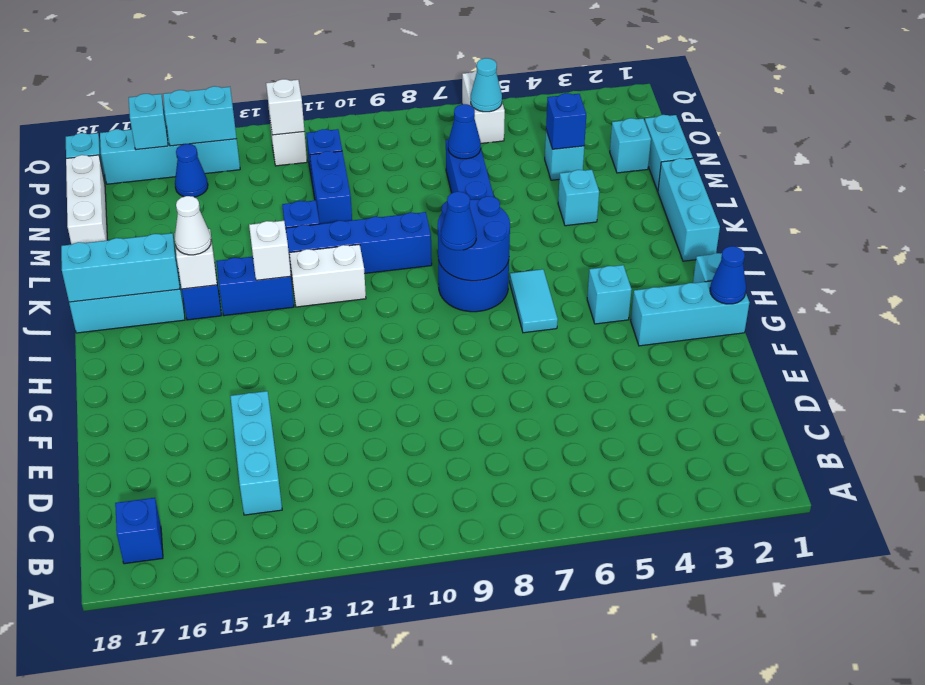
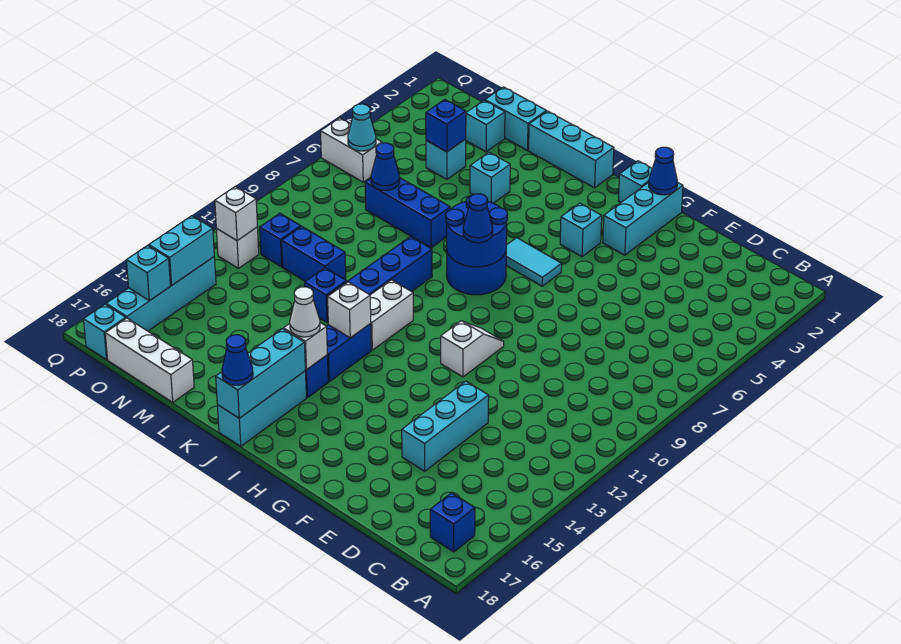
cyan brick C14:E14 level 1 -> cyan brick E13:E15 level 1
none -> white slope G10:G11 level 1 top 11
blue cone O15 level 1 -> blue cone J18 level 3

